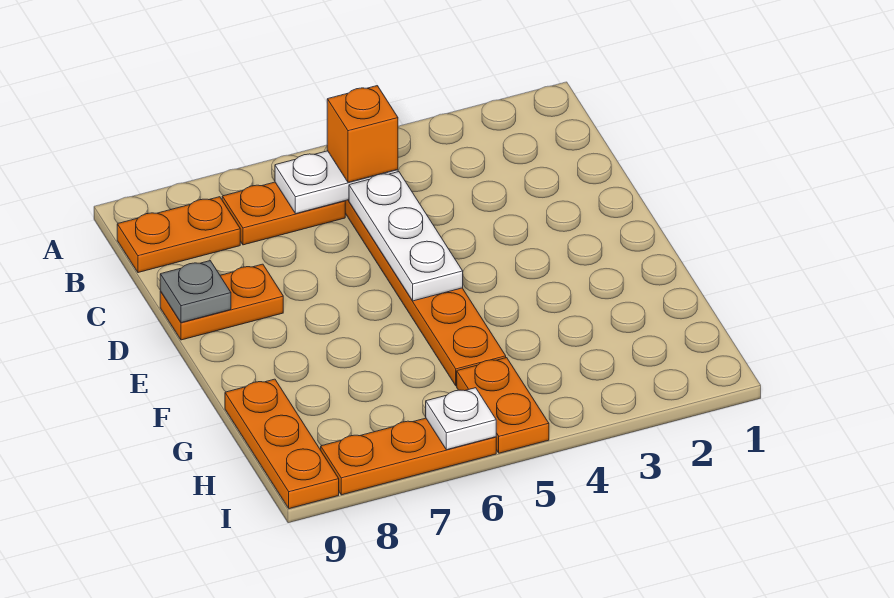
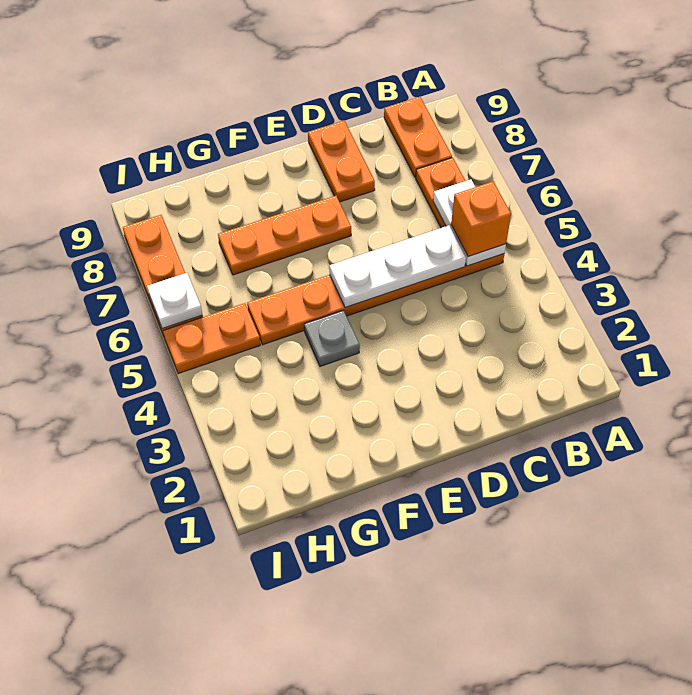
grey plate D9 level 2 -> grey plate F4 level 1
orange plate G9:I9 level 1 -> orange plate E7:G7 level 1

